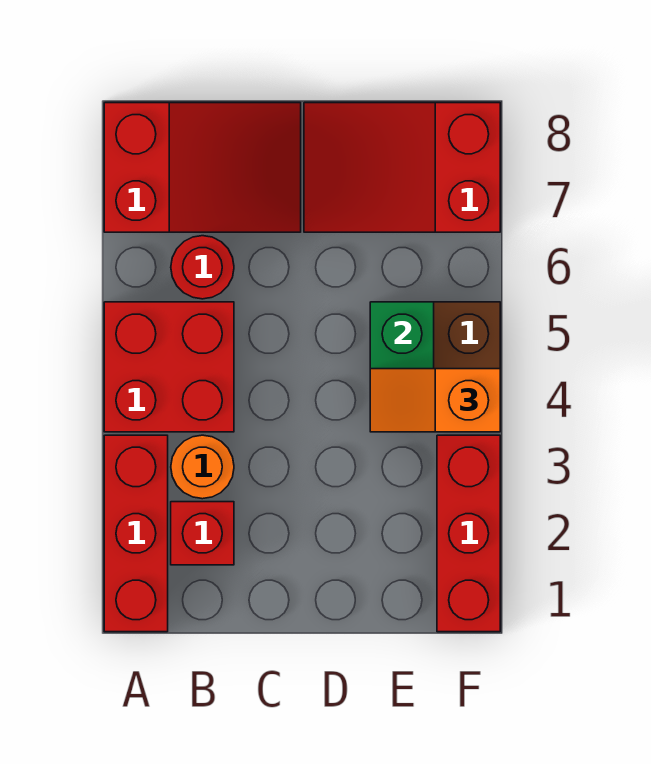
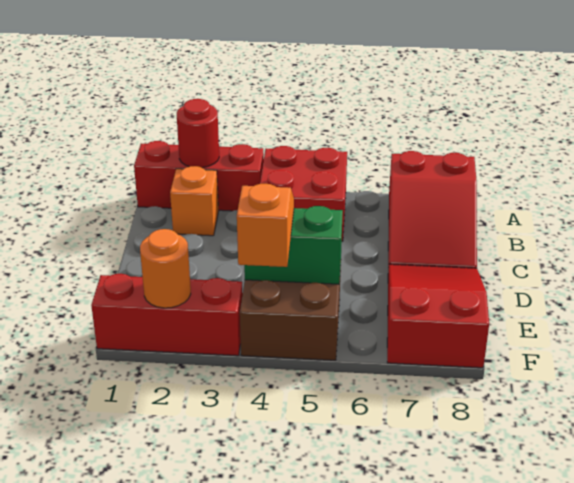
red brick B2 level 1 -> orange brick B2 level 1
orange round brick B3 level 1 -> orange round brick F2 level 2
red round brick B6 level 1 -> red round brick A2 level 2

